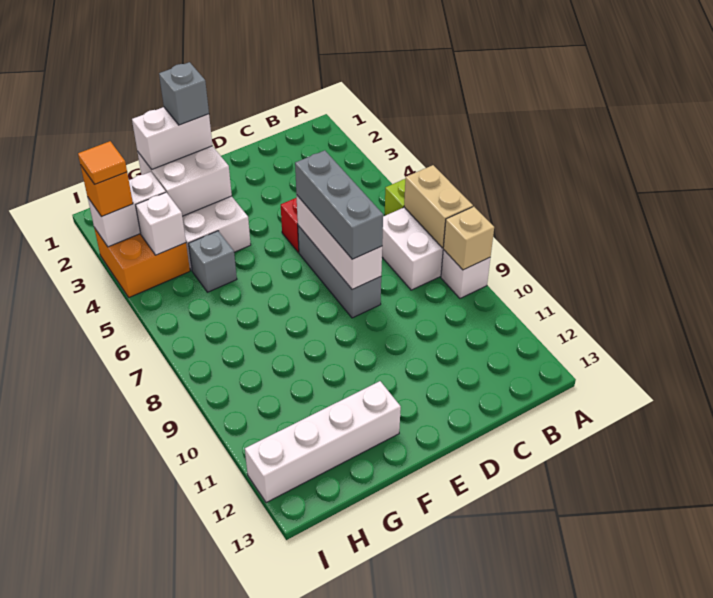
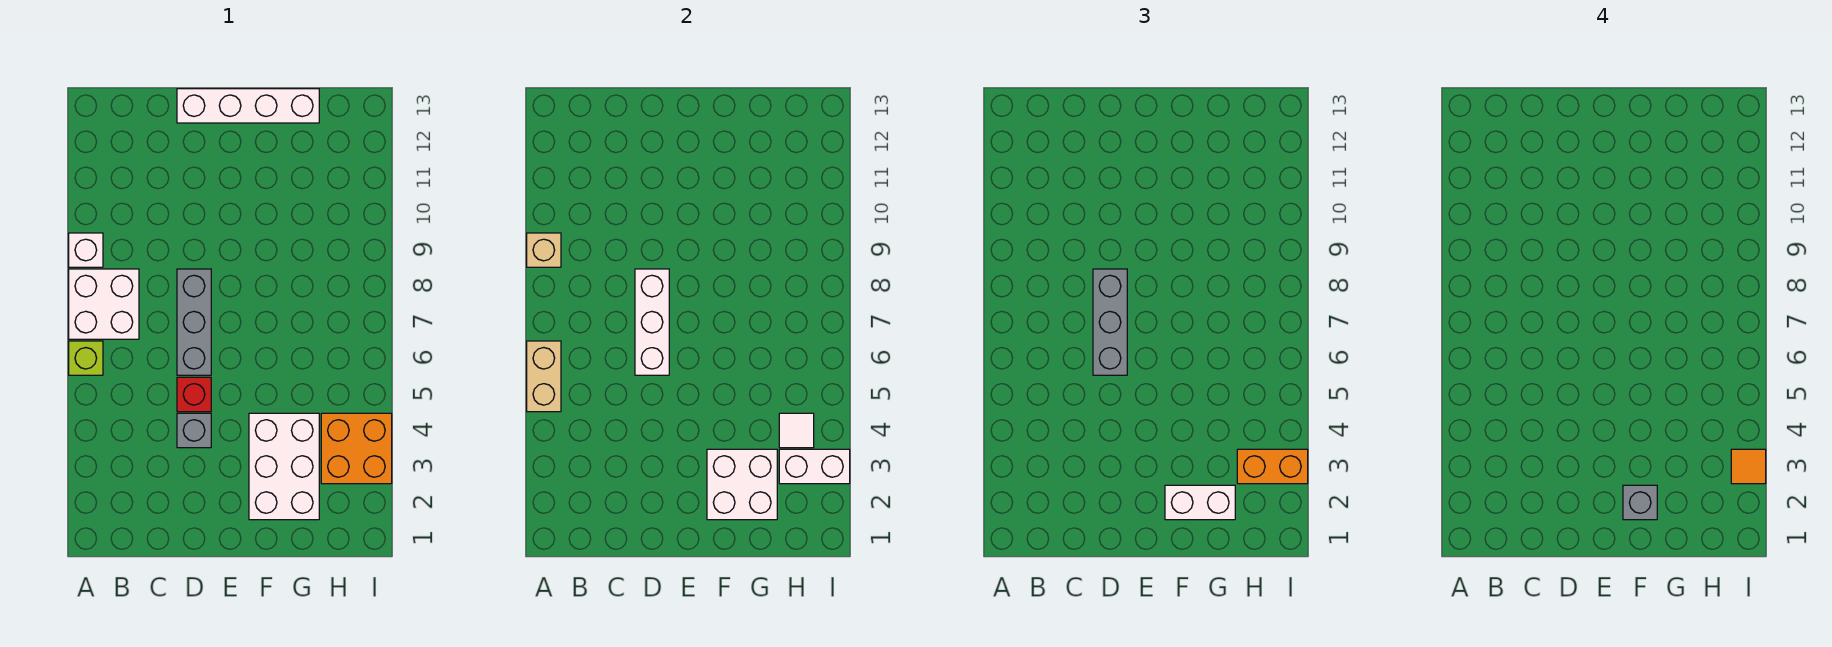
tan brick A7:A8 level 2 -> tan brick A5:A6 level 2
white brick F12:I12 level 1 -> white brick D13:G13 level 1
grey brick G5 level 1 -> grey brick D4 level 1
white brick H4 level 2 -> white tile H4 level 2
orange brick I3 level 3 -> orange brick H3:I3 level 3

